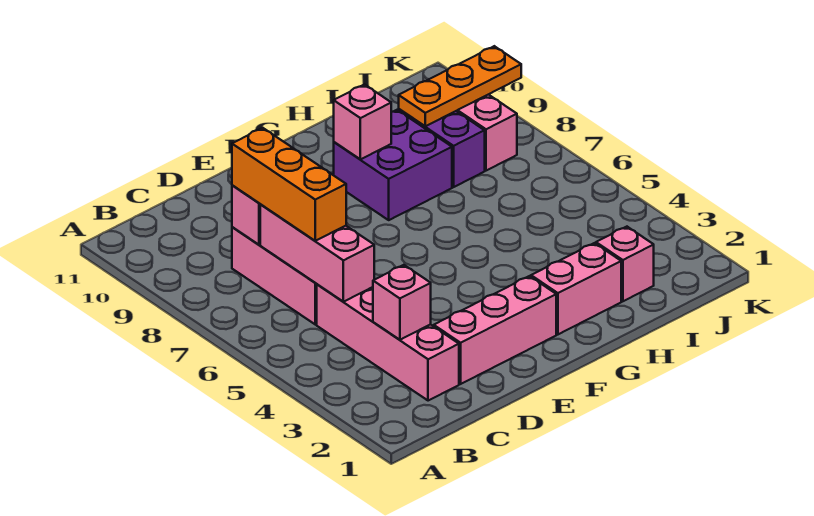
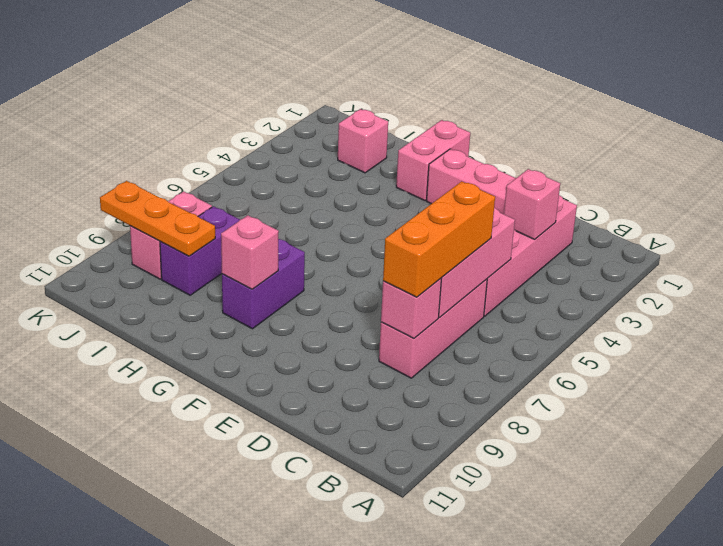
pink brick G2:H2 level 1 -> pink brick G1:G2 level 1
purple brick G8:H9 level 1 -> purple brick G8:G9 level 1

